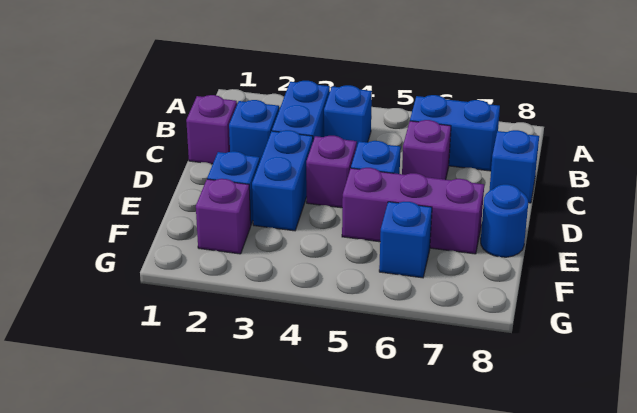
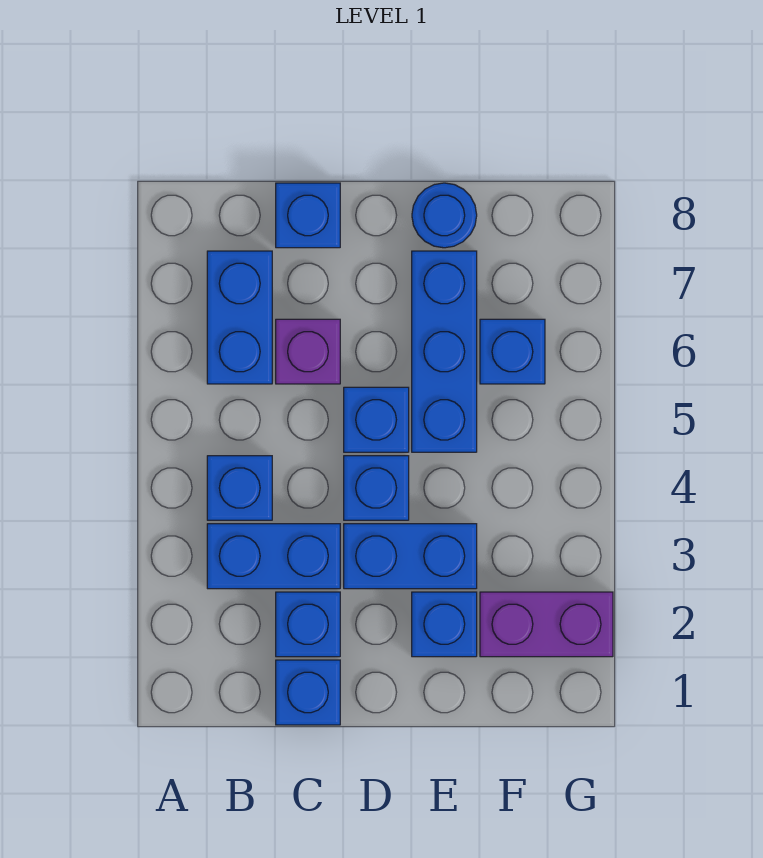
purple brick C1 level 1 -> blue brick C1 level 1
purple brick D4 level 1 -> blue brick D4 level 1
purple brick E5:E7 level 1 -> blue brick E5:E7 level 1
purple brick F2 level 1 -> purple brick F2:G2 level 1

